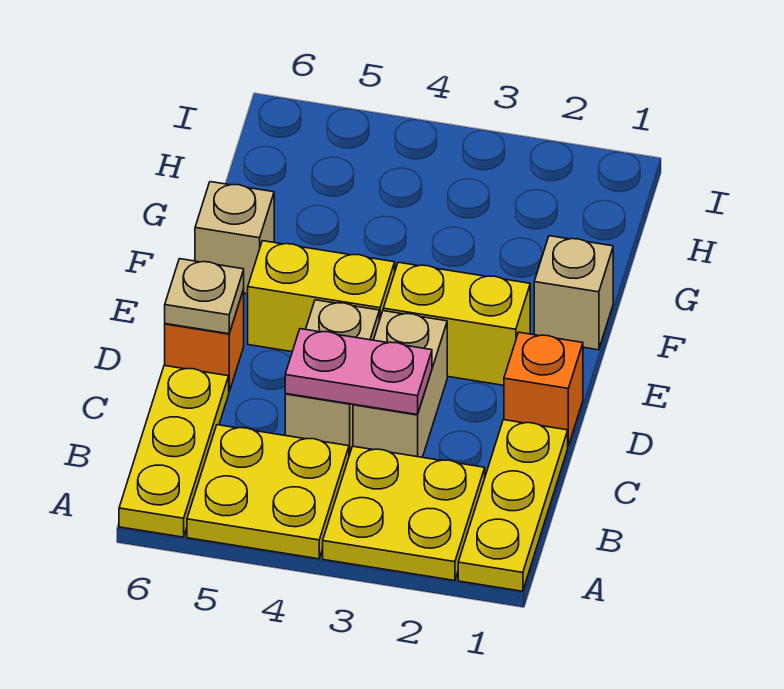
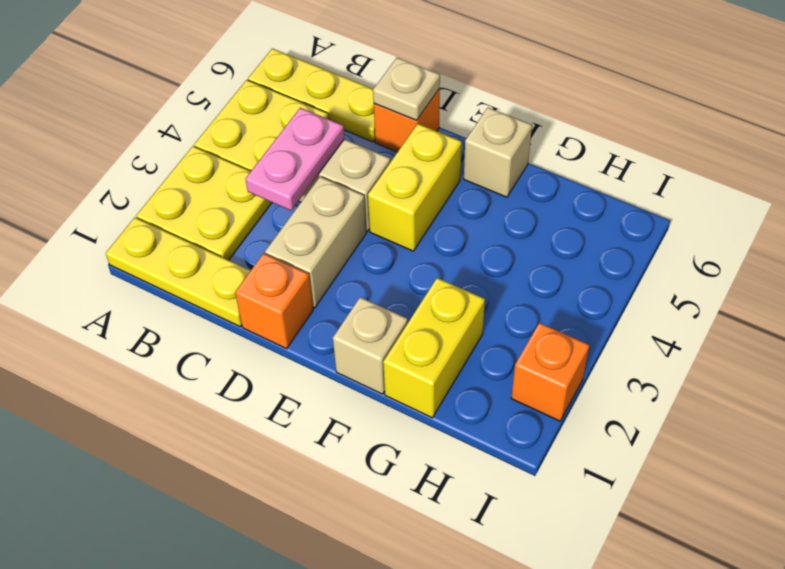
tan brick C3:D3 level 1 -> tan brick D2:D3 level 1
yellow brick E2:E3 level 1 -> yellow brick G1:G2 level 1
none -> orange brick I2 level 1

